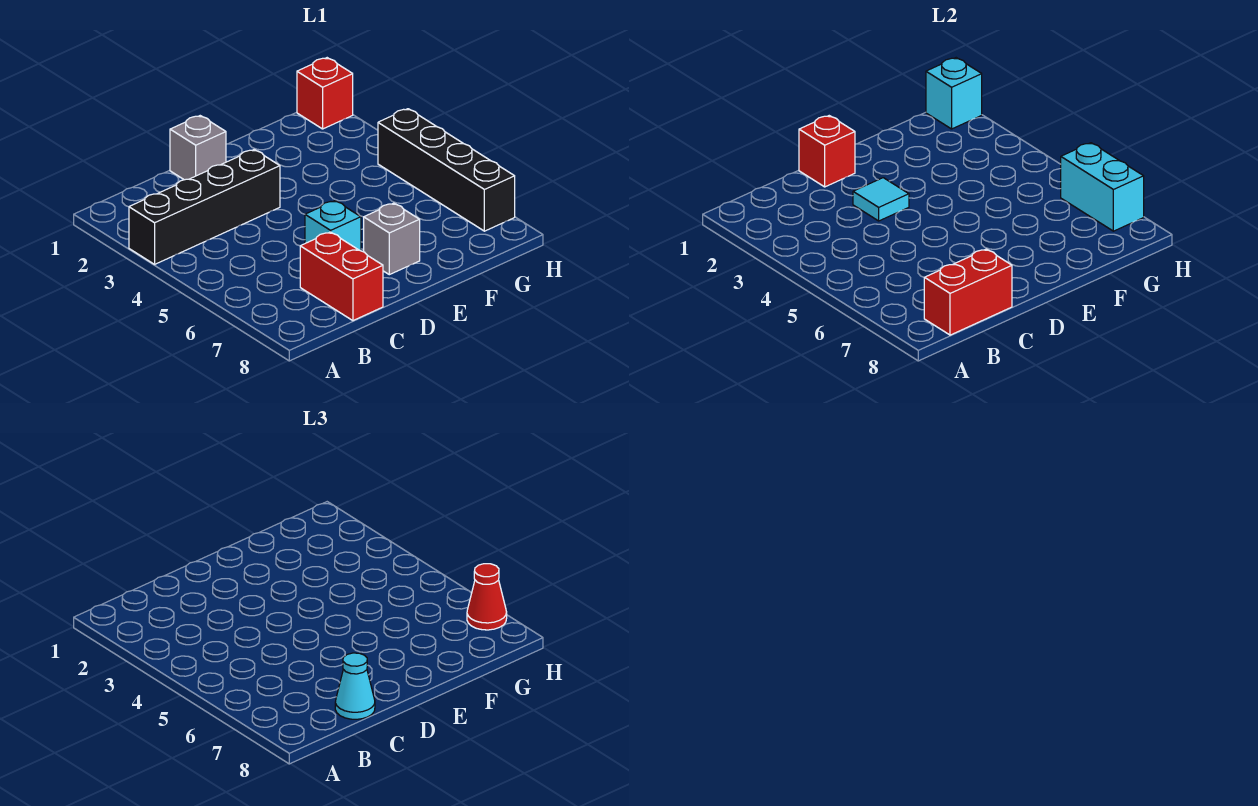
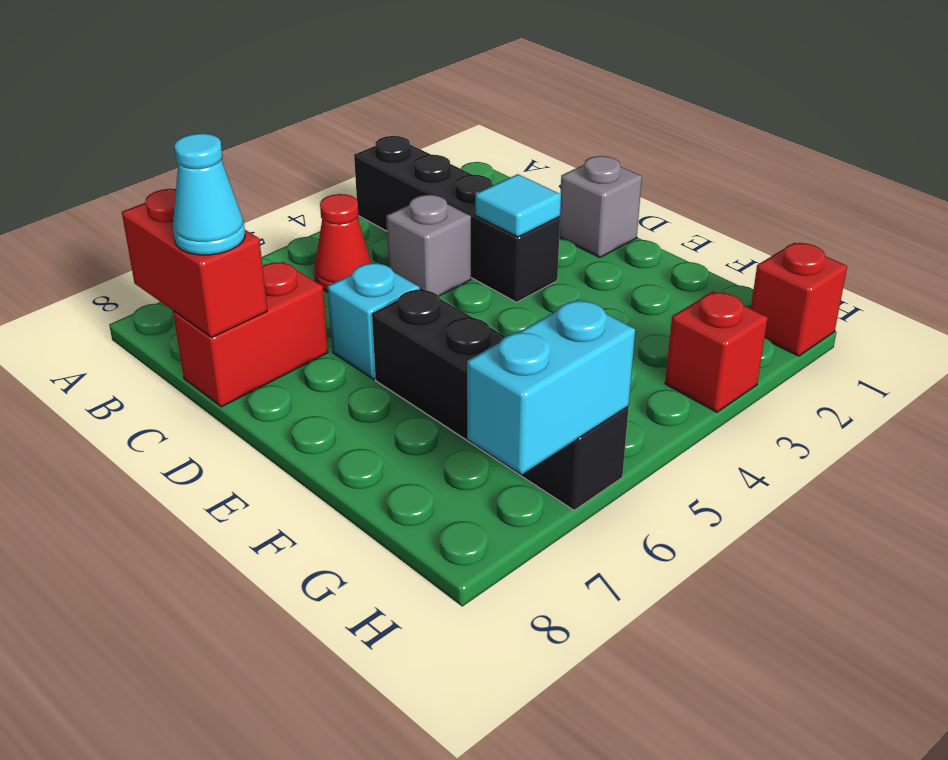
red brick D1 level 2 -> red brick H3 level 1
grey brick E7 level 1 -> grey brick C4 level 1
cyan brick H1 level 2 -> none
black brick H4:H7 level 1 -> black brick E6:H6 level 1
red cone H7 level 3 -> red cone B5 level 1

